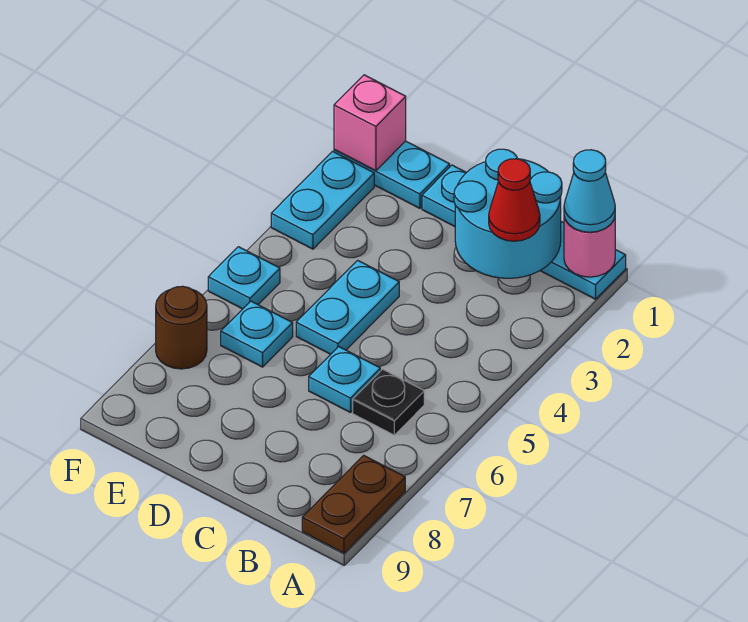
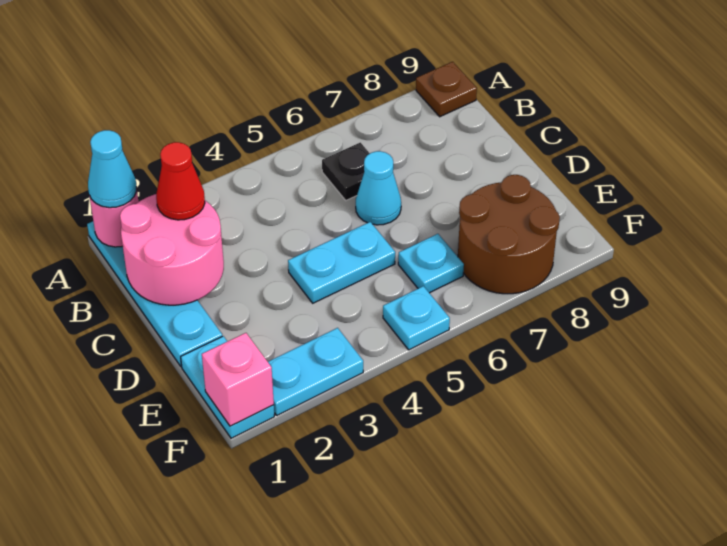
brown plate A8:A9 level 1 -> brown plate A9 level 1
cyan round brick B1:C2 level 2 -> pink round brick B1:C2 level 2
cyan plate C6 level 1 -> cyan cone C6 level 1
brown round brick F7 level 1 -> brown round brick E7:F8 level 1

